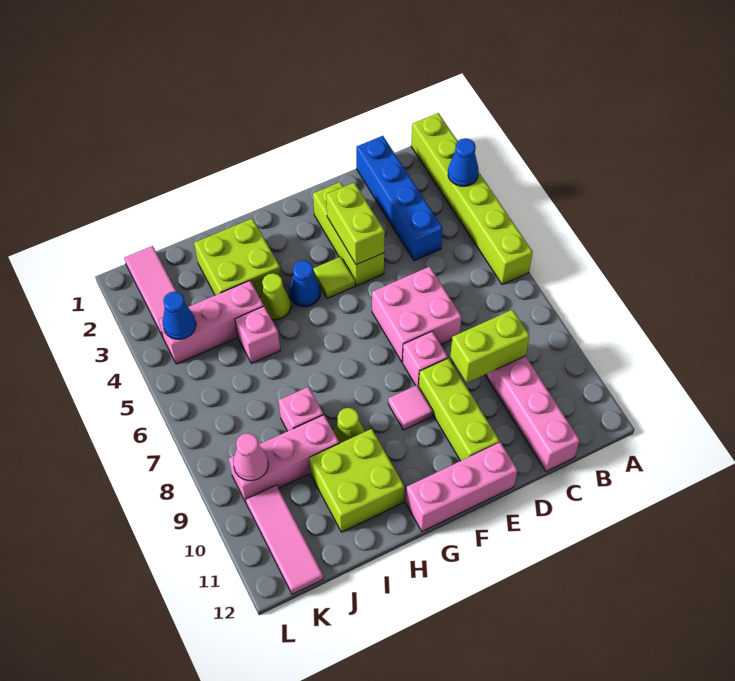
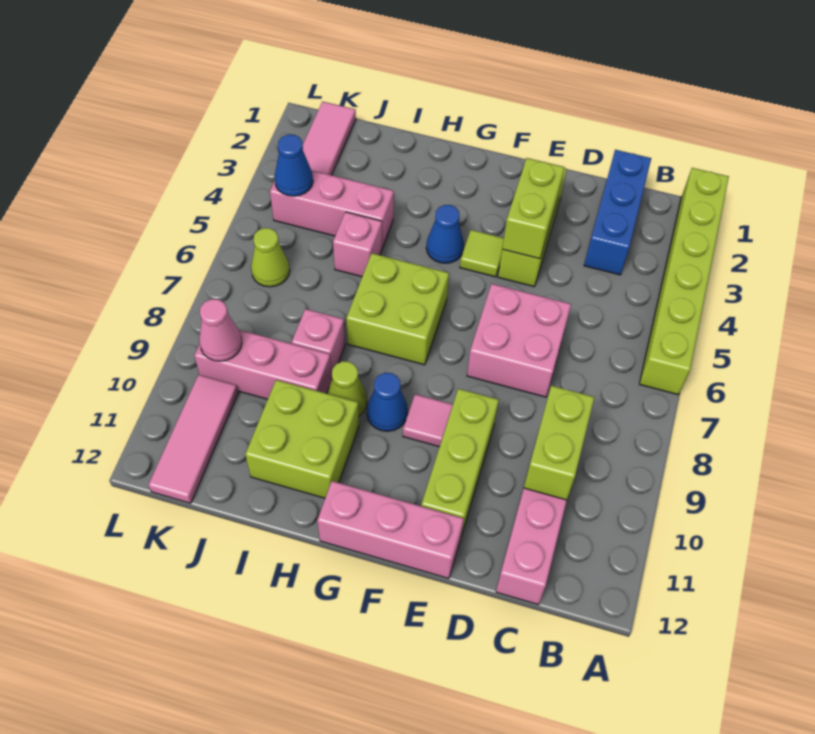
blue cone A3 level 2 -> blue cone G9 level 1
blue brick C1:C4 level 1 -> blue brick C1:C3 level 1
lime brick C9:D9 level 2 -> lime brick C9:C10 level 2
pink brick E8 level 1 -> none
lime brick H2:I3 level 1 -> lime brick G6:H7 level 1
lime cone H4 level 1 -> lime cone K6 level 1

